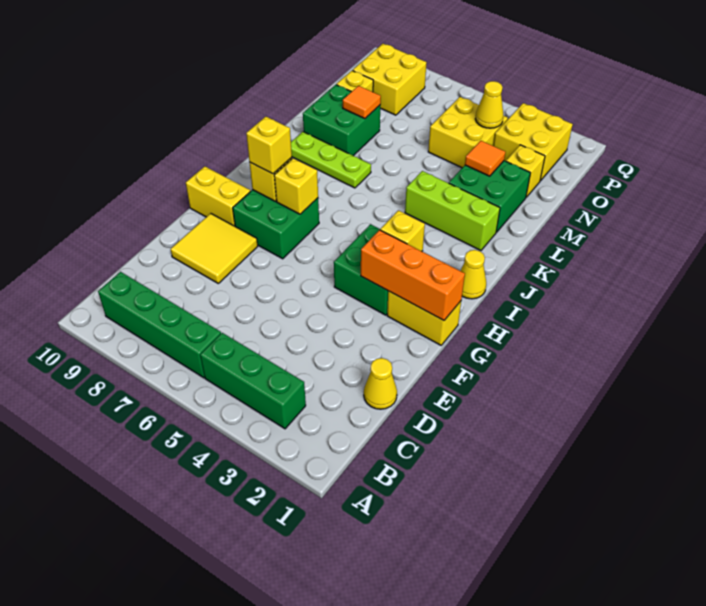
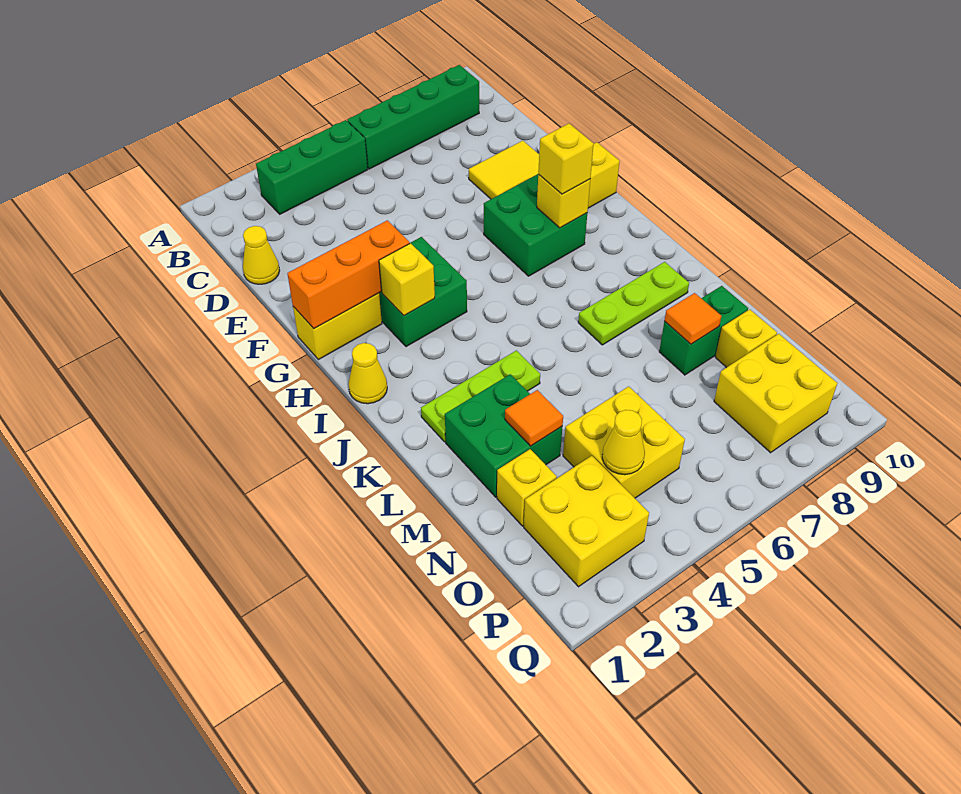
yellow brick H7 level 2 -> none
lime brick K2:K4 level 1 -> lime plate K2:K4 level 1
green brick L8:M9 level 1 -> green brick M8:M9 level 1

